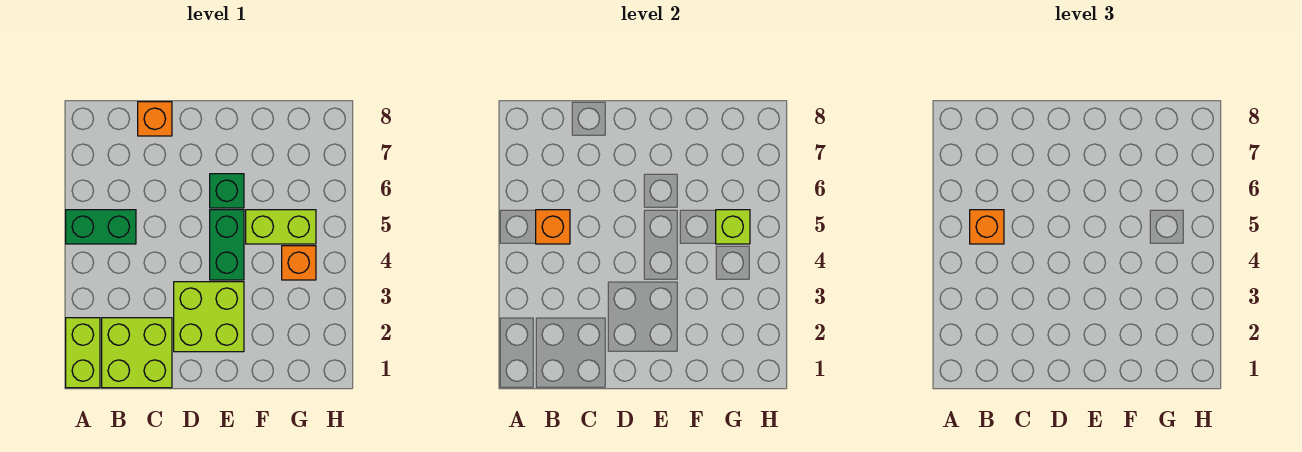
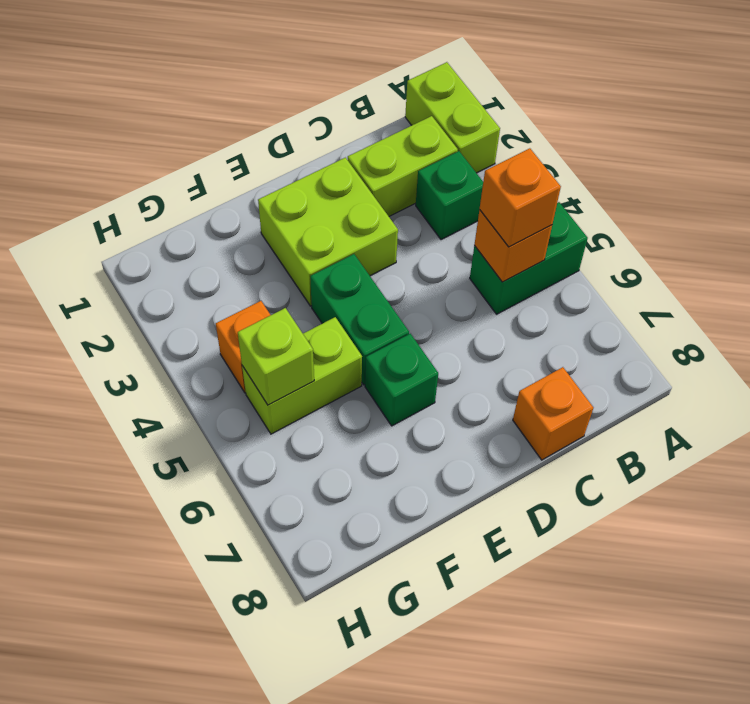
lime brick B1:C2 level 1 -> lime brick B2:C2 level 1
none -> green brick B3 level 1

